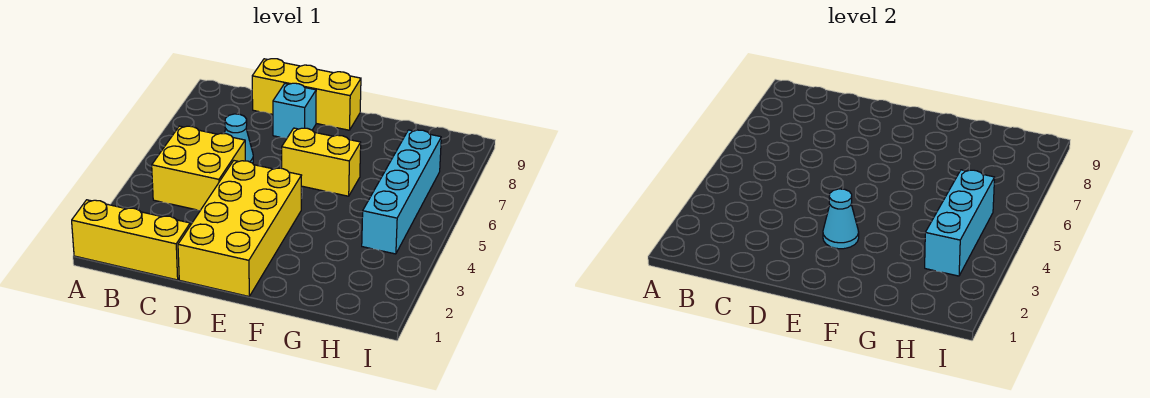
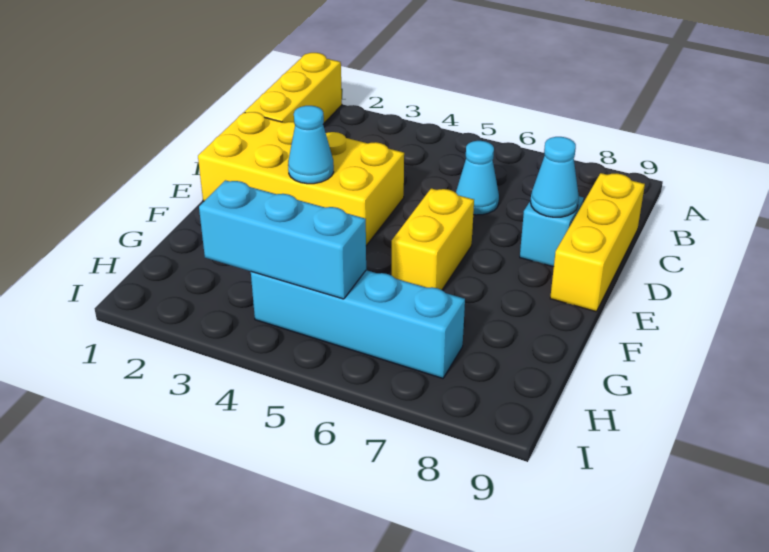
yellow brick B4:C5 level 1 -> none
none -> cyan cone D8 level 2

